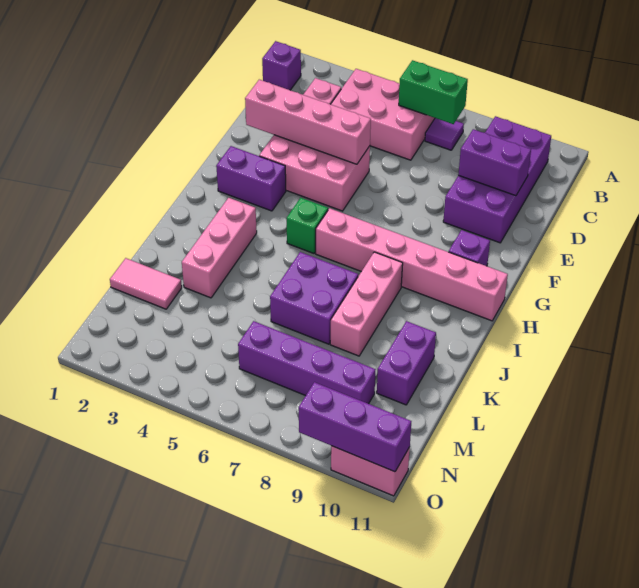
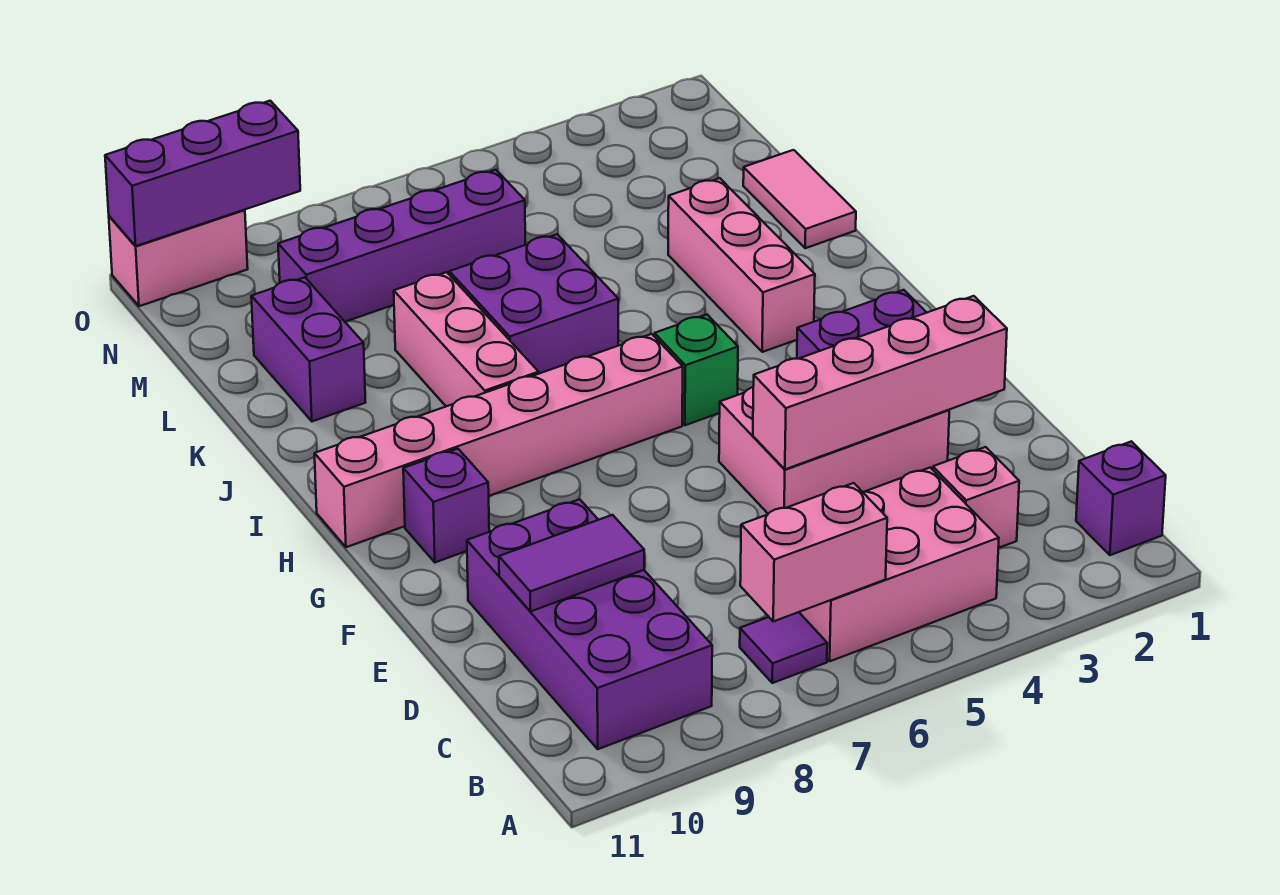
green brick B6:B7 level 2 -> pink brick B6:B7 level 2
purple brick D9:D10 level 2 -> purple tile D9:D10 level 2
pink tile L1:L2 level 1 -> pink tile K1:L1 level 1

